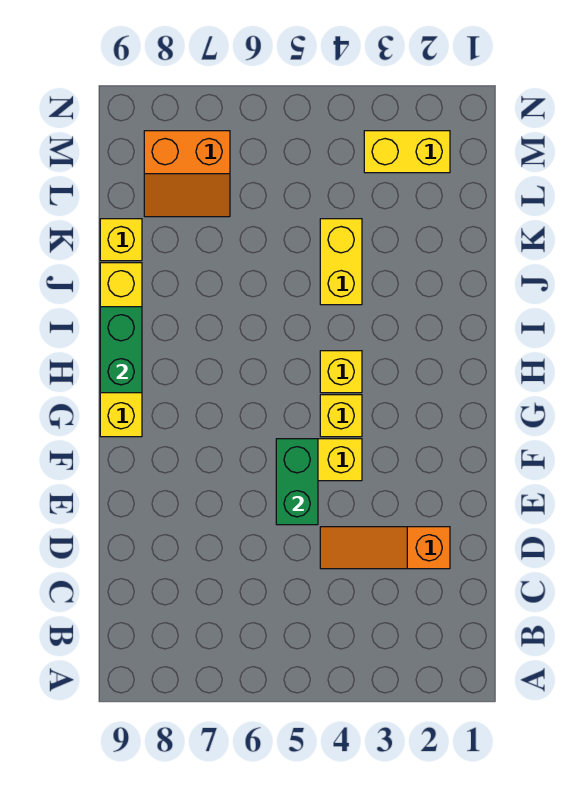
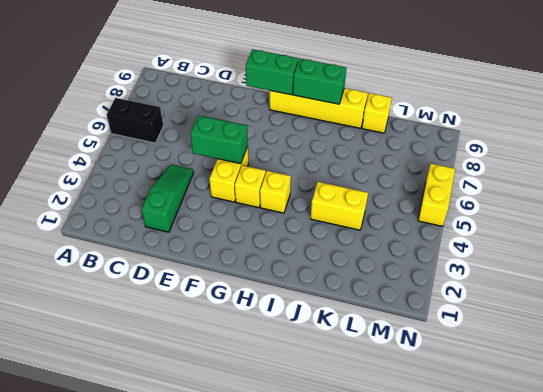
none -> black brick A6:B6 level 1
orange slope D2:D4 level 1 top 2 -> green slope D2:D4 level 1 top 2
none -> green brick F9:G9 level 2
orange slope L7:M8 level 1 top M -> none
yellow brick M2:M3 level 1 -> yellow brick N5:N6 level 1

